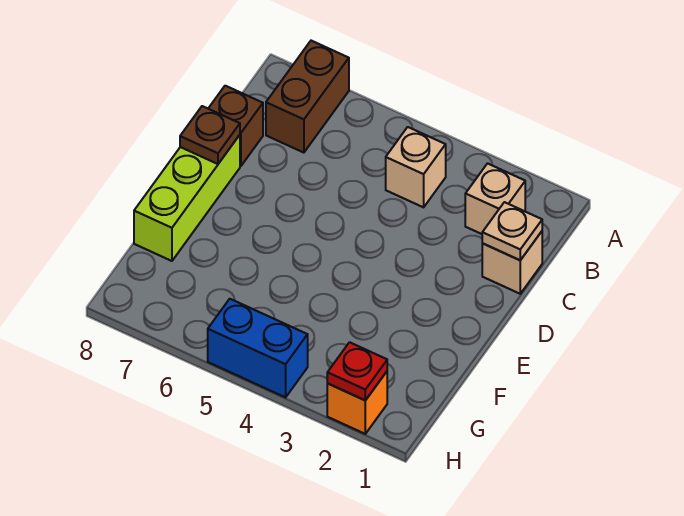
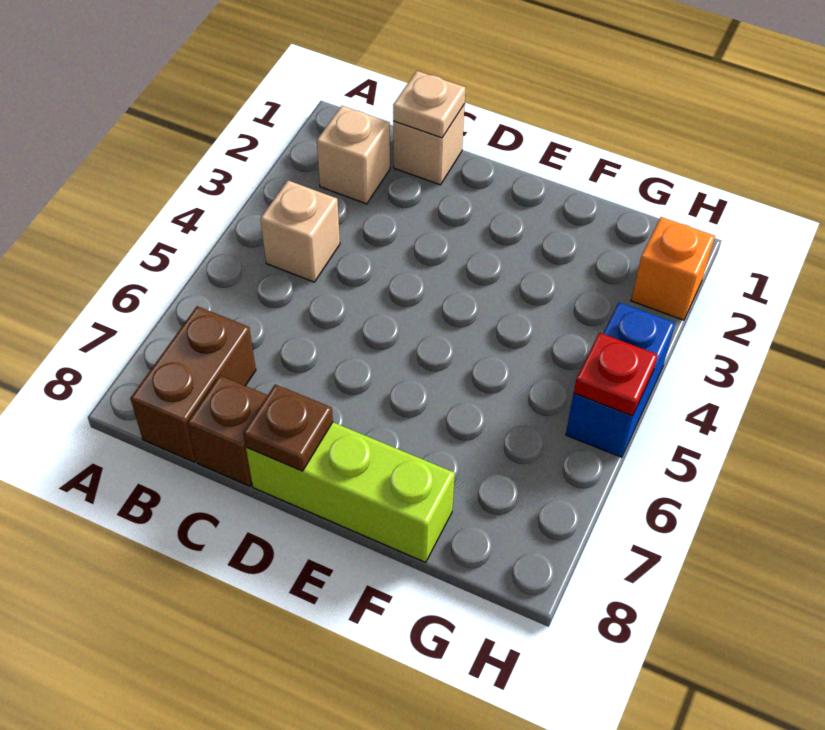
brown brick A7:B7 level 1 -> brown brick B7:B8 level 1
red plate H2 level 2 -> red plate H5 level 2

